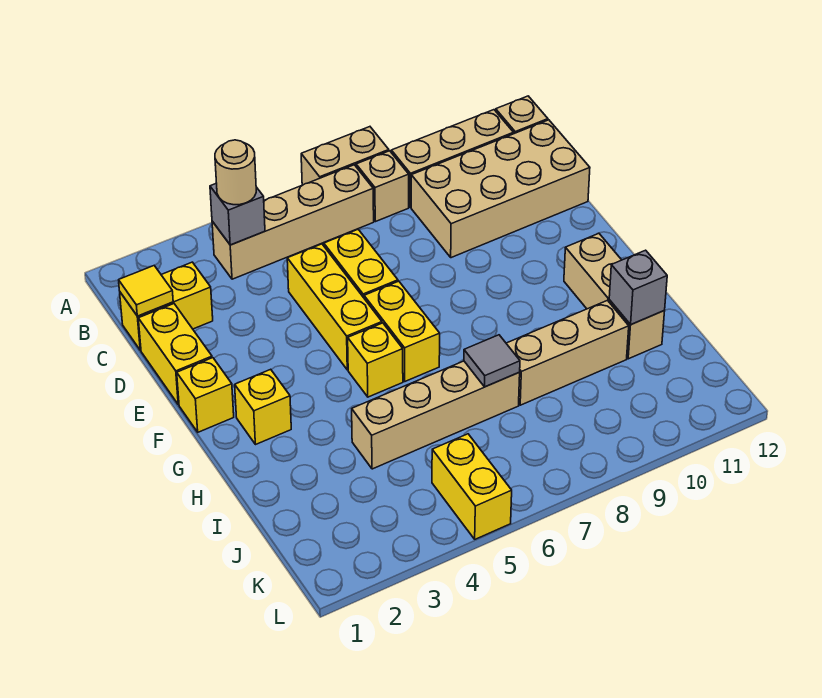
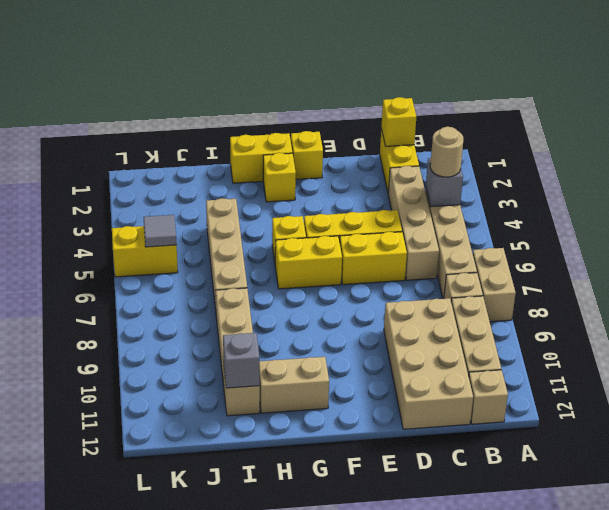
yellow tile C1 level 2 -> yellow brick C1 level 2
none -> tan brick C3:C6 level 1
yellow brick D1:E1 level 1 -> yellow brick G1:H1 level 1
grey tile I7 level 2 -> grey tile K5 level 2

